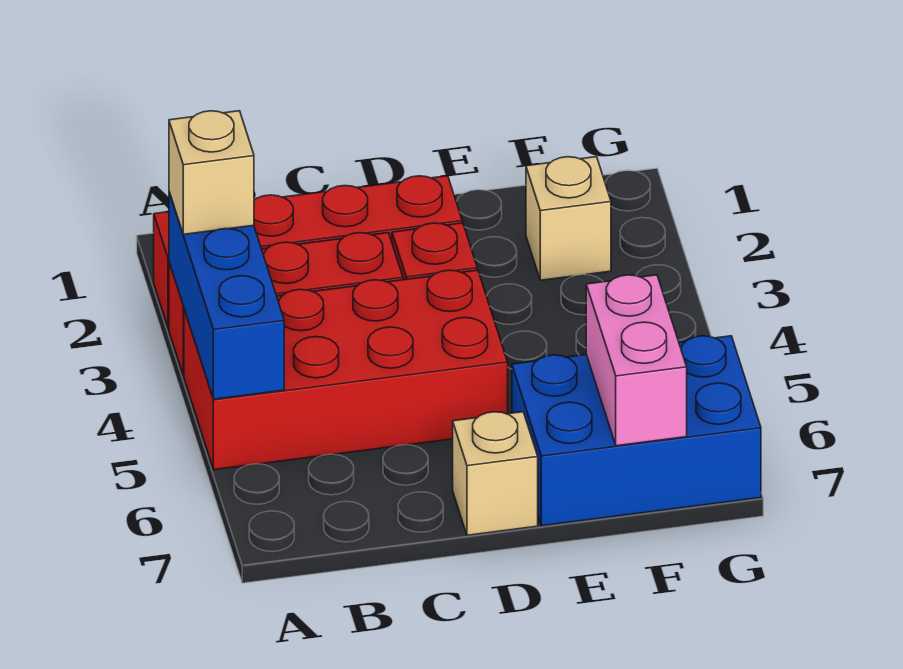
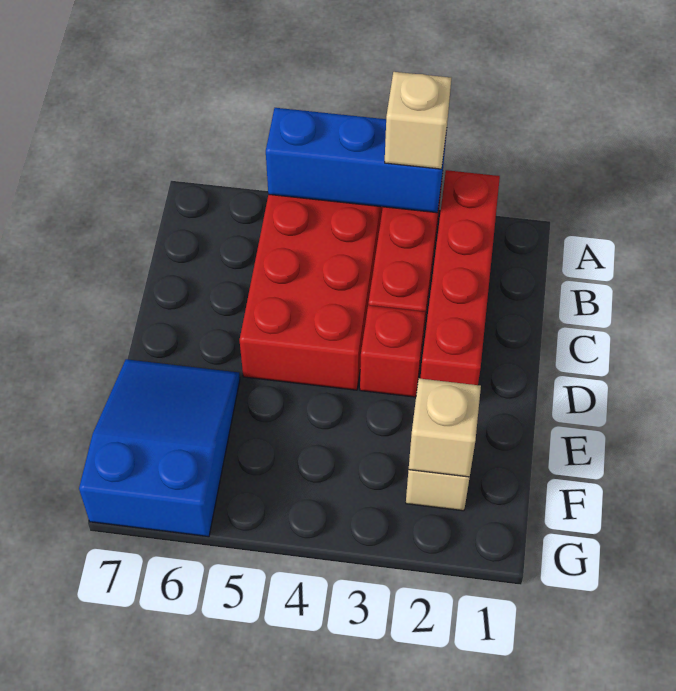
tan brick D7 level 1 -> tan brick F2 level 2
blue brick E6:G7 level 1 -> blue slope E6:G7 level 1 top G
pink brick F6:F7 level 2 -> none

